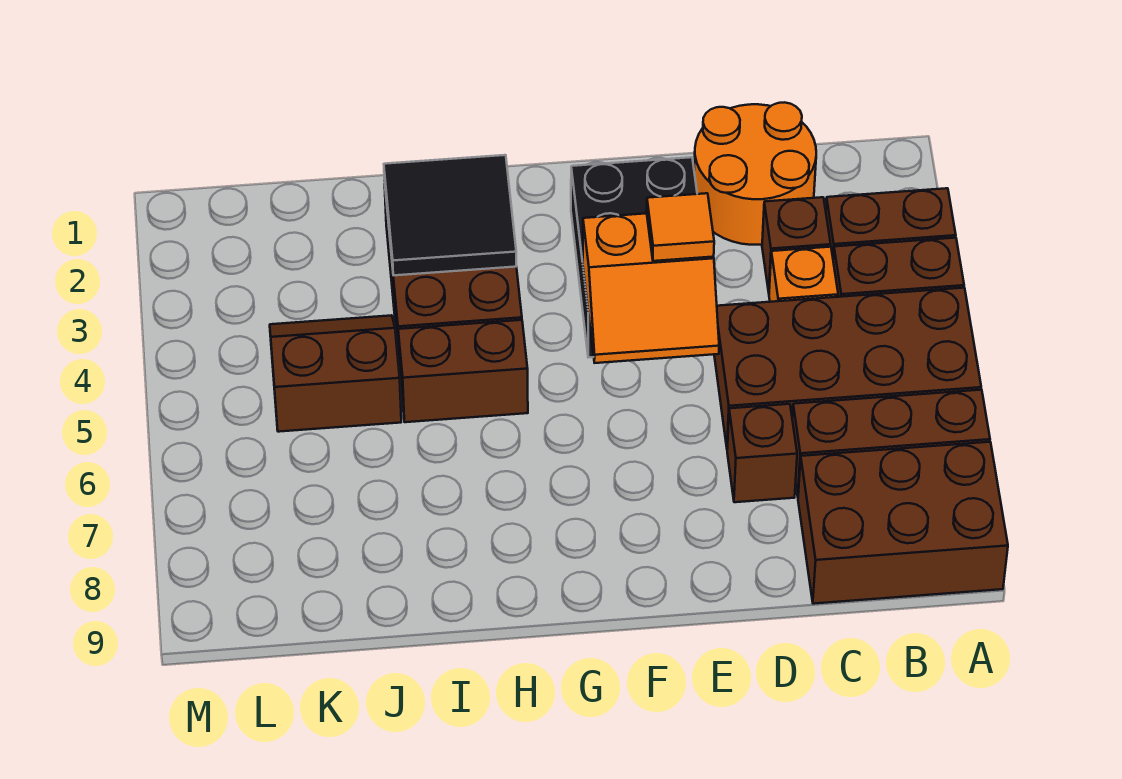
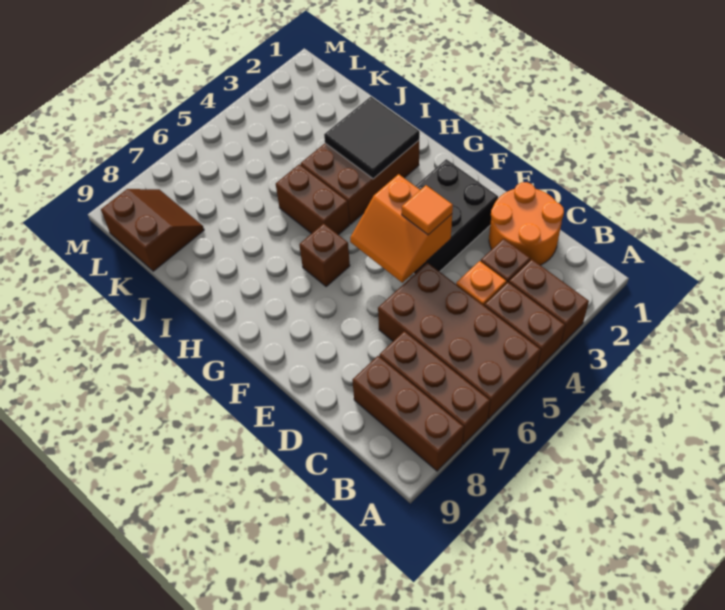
brown brick A8:C9 level 1 -> brown brick A8:C8 level 1
brown brick D7 level 1 -> brown brick G6 level 1
brown slope J4:K5 level 1 top 5 -> brown slope K8:L9 level 1 top 9

